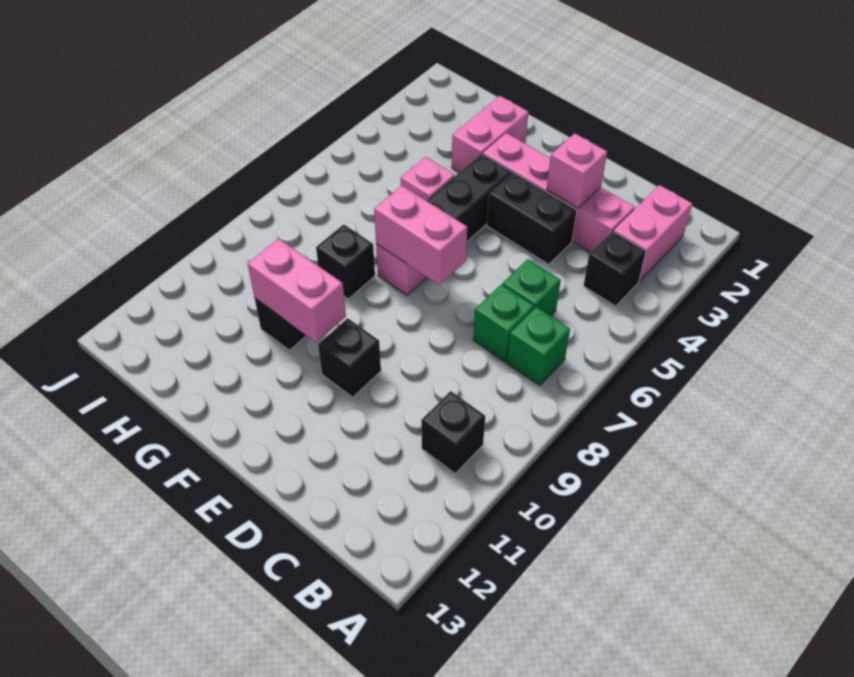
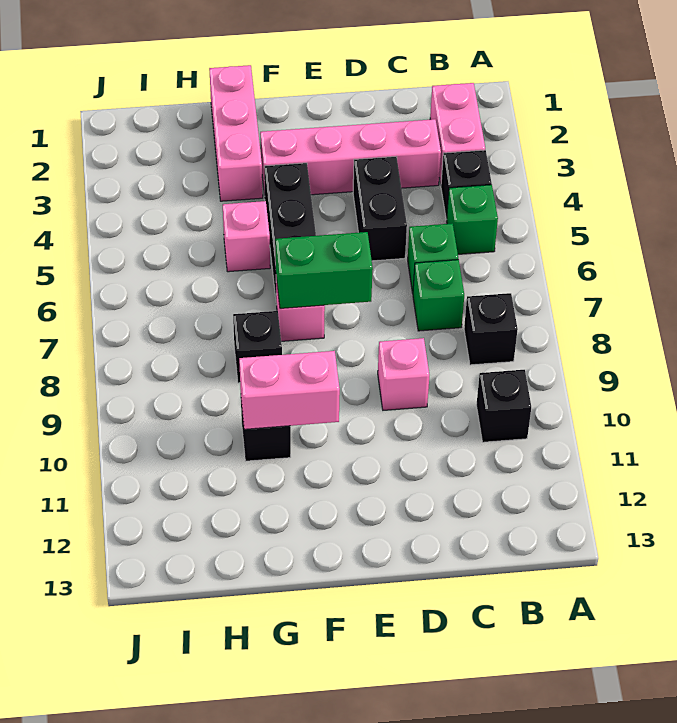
green brick B7 level 1 -> green brick B5 level 1
pink brick D3 level 2 -> pink brick D9 level 1
black brick D4:E4 level 1 -> black brick D4:D5 level 1
pink brick E7:F7 level 2 -> green brick E7:F7 level 2
black brick E10 level 1 -> black brick B8 level 1
pink brick G2:G3 level 1 -> pink brick G1:G3 level 1

